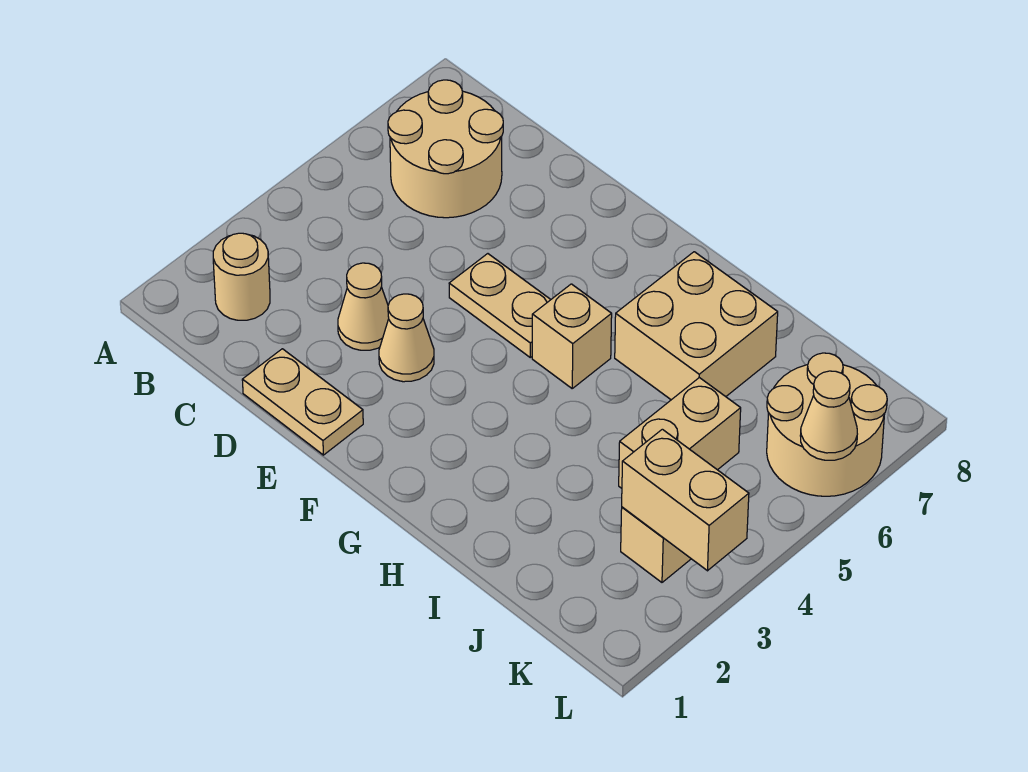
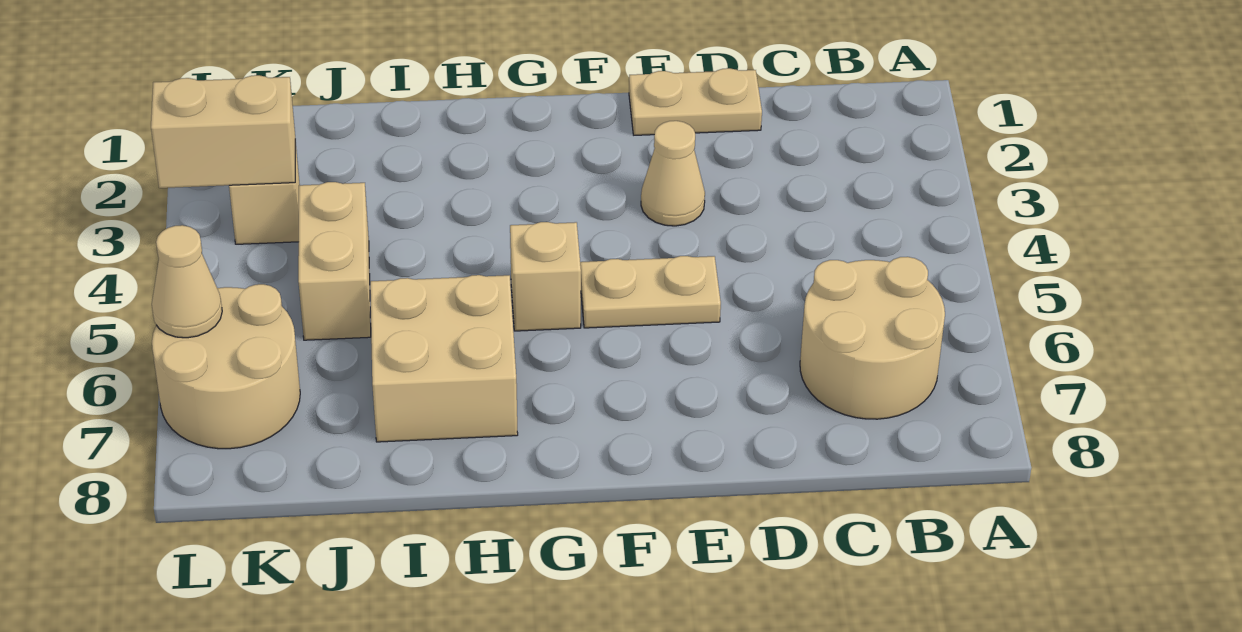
tan round brick B2 level 1 -> none
tan cone D3 level 1 -> none

